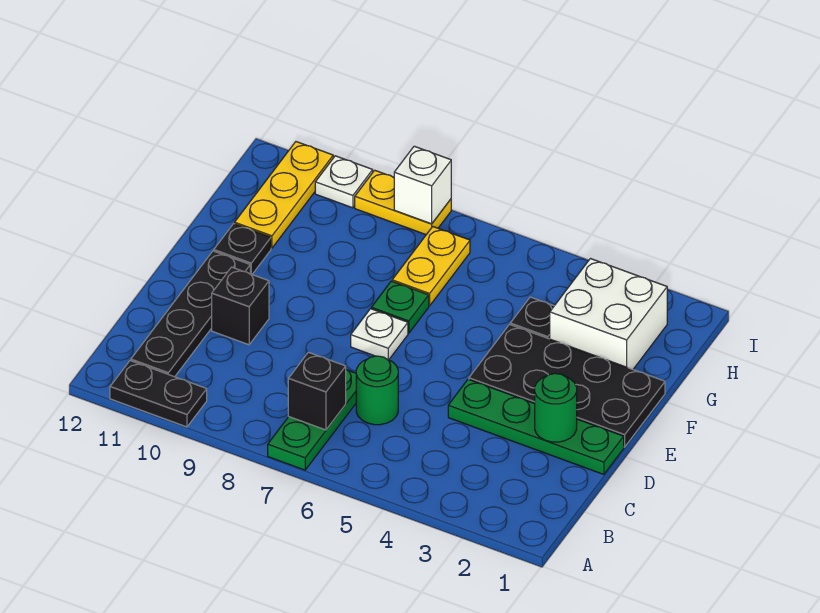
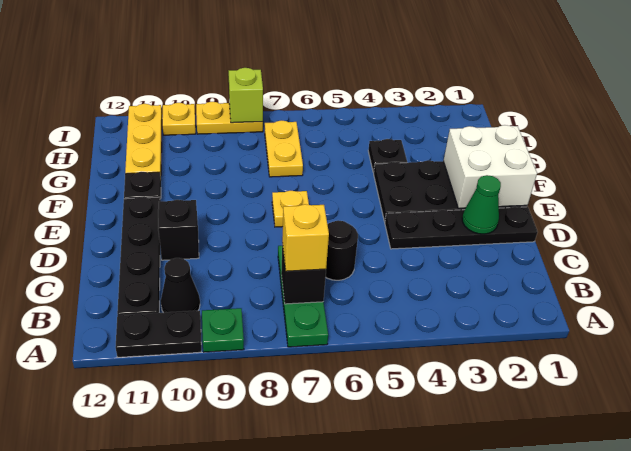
none -> yellow brick B7 level 3
none -> black cone B10 level 1
green round brick C6 level 1 -> black round brick C6 level 1
green plate D1:D4 level 1 -> black plate D1:D4 level 1
green round brick D2 level 2 -> green cone D2 level 2
white plate E7 level 1 -> yellow plate E7 level 1
green plate F7 level 1 -> green plate A9 level 1
white brick G2:H3 level 1 -> white brick E1:F2 level 2
white brick I8 level 2 -> lime brick I8 level 2
white plate I10 level 1 -> yellow plate I10 level 1

